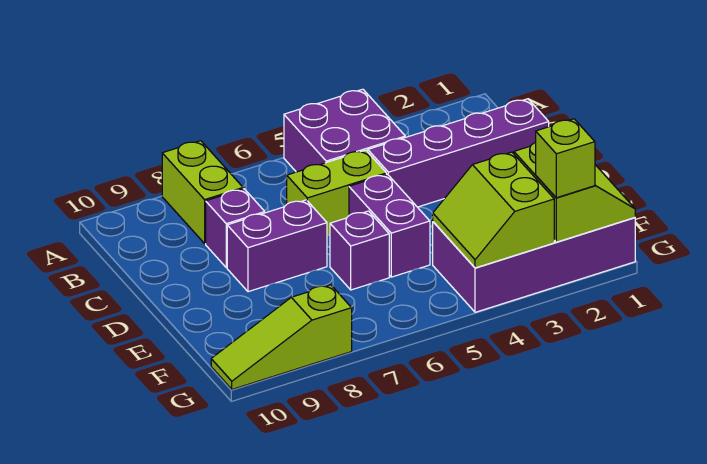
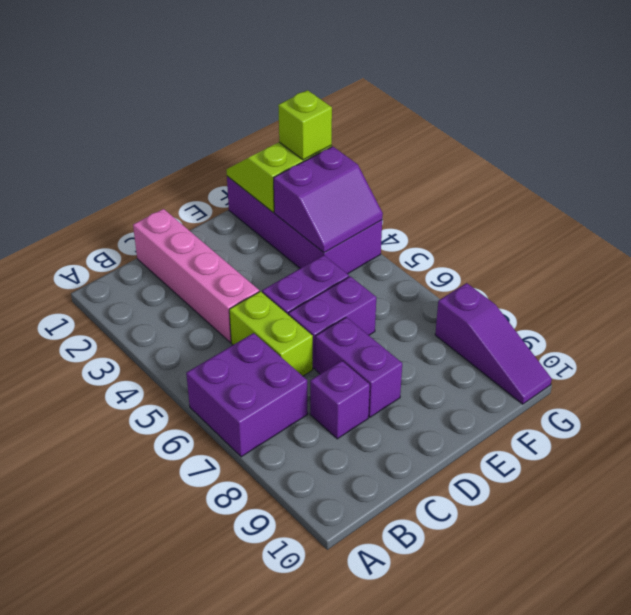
purple brick A4:B5 level 1 -> purple brick A6:B7 level 1
lime brick A8:B8 level 1 -> none
purple brick C1:C4 level 1 -> pink brick C1:C4 level 1
purple brick E6 level 1 -> purple brick D6:E6 level 1
lime slope F3:G4 level 2 top 3 -> purple slope F3:G4 level 2 top 3
lime slope G8:G10 level 1 top 8 -> purple slope G8:G10 level 1 top 8

